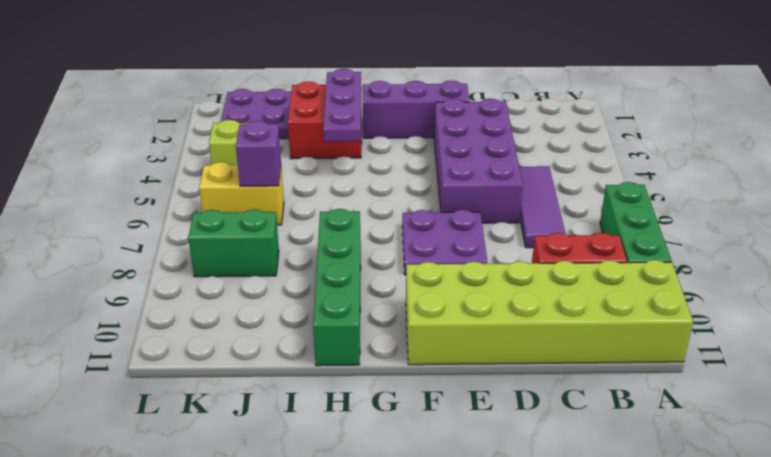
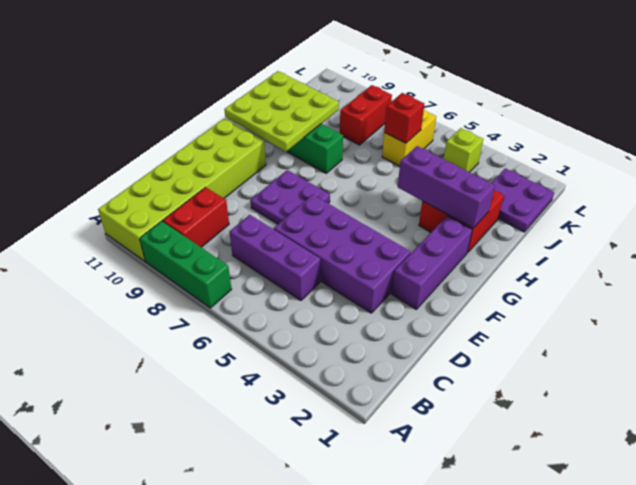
purple tile C5:C7 level 1 -> purple brick C5:C7 level 1
none -> lime plate G9:I11 level 2
purple plate H2:H4 level 2 -> purple brick H2:H4 level 2
purple brick J6 level 2 -> red brick J6 level 2
green brick J8:K8 level 1 -> red brick J8:K8 level 1

